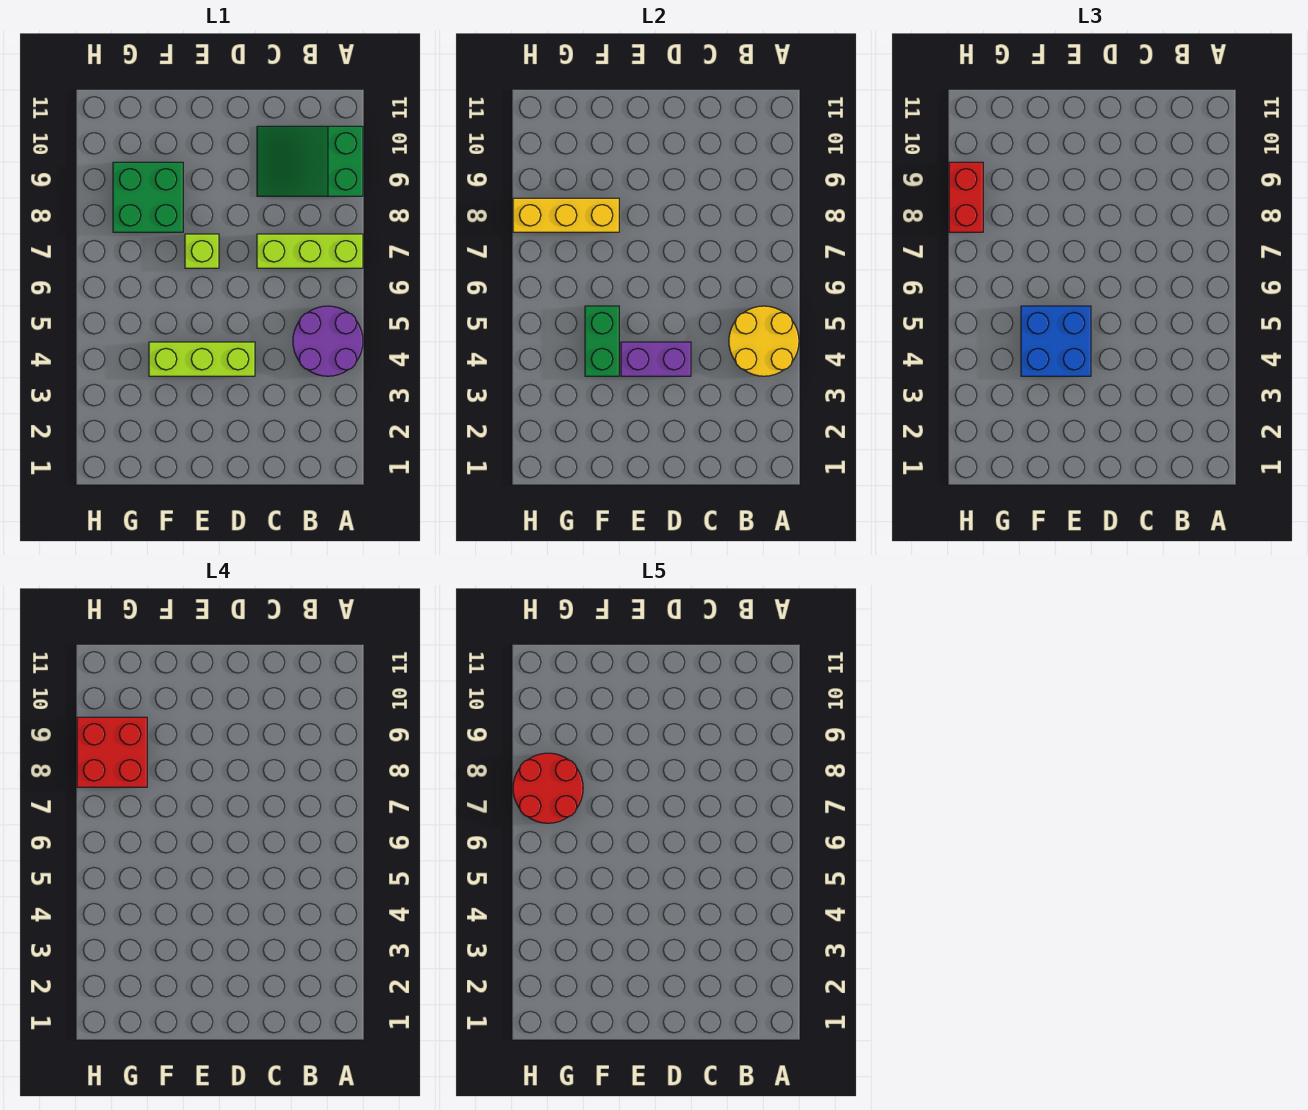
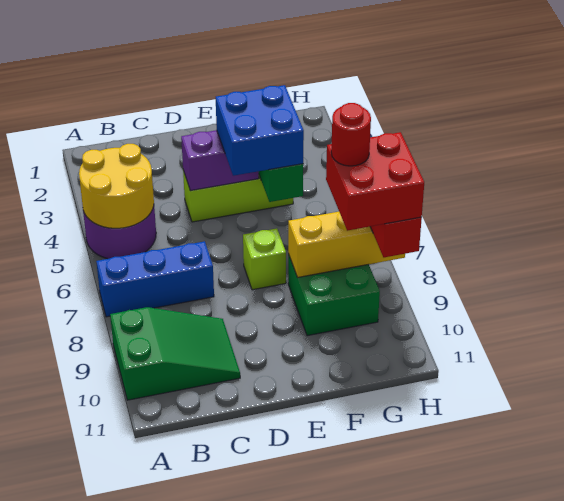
lime brick A7:C7 level 1 -> blue brick A7:C7 level 1
red round brick G7:H8 level 5 -> red round brick G8 level 5

